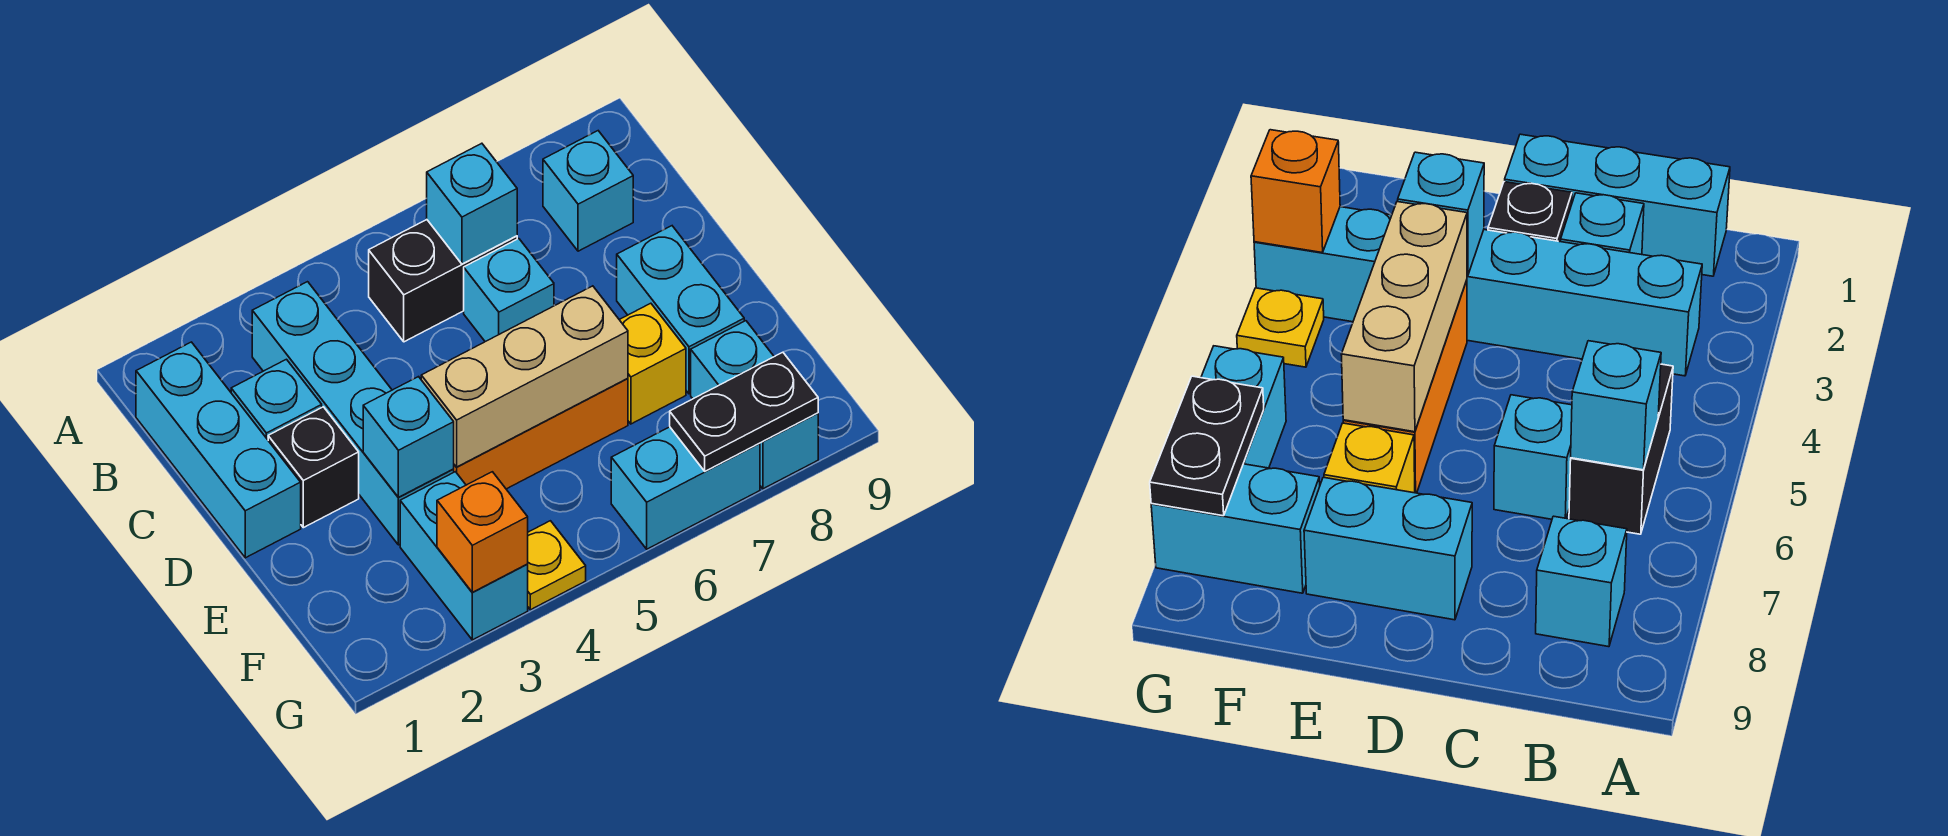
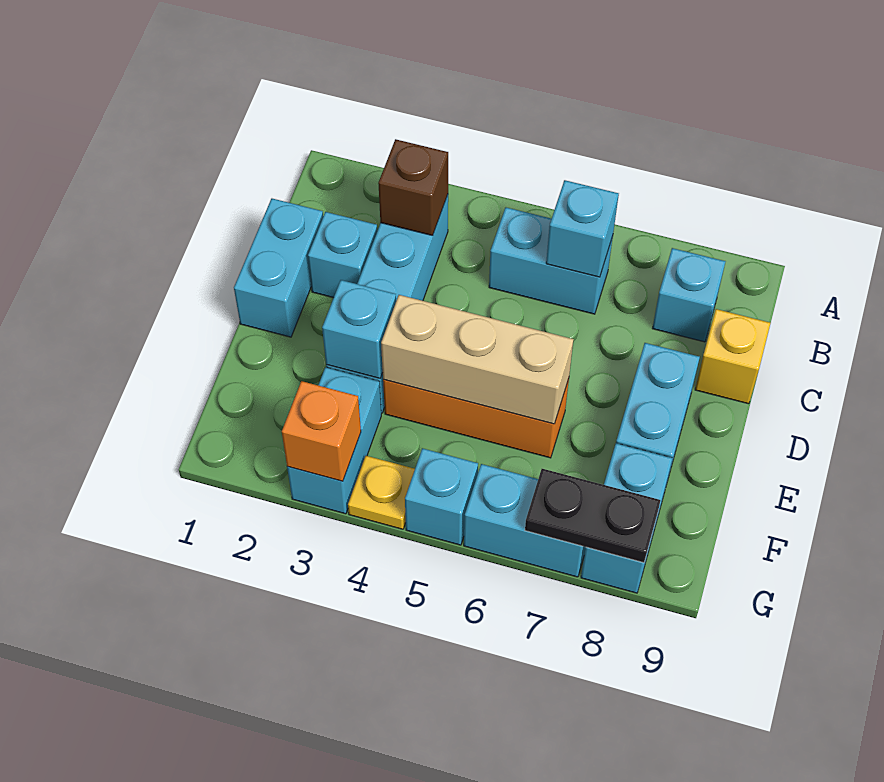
cyan brick B1:D1 level 1 -> cyan brick C1:D1 level 1
none -> brown brick B3 level 2
black brick B5:B6 level 1 -> cyan brick B5:B6 level 1
cyan brick C6 level 1 -> cyan brick G5 level 1
black brick D2 level 1 -> none
yellow brick E7 level 1 -> yellow brick C9 level 1

